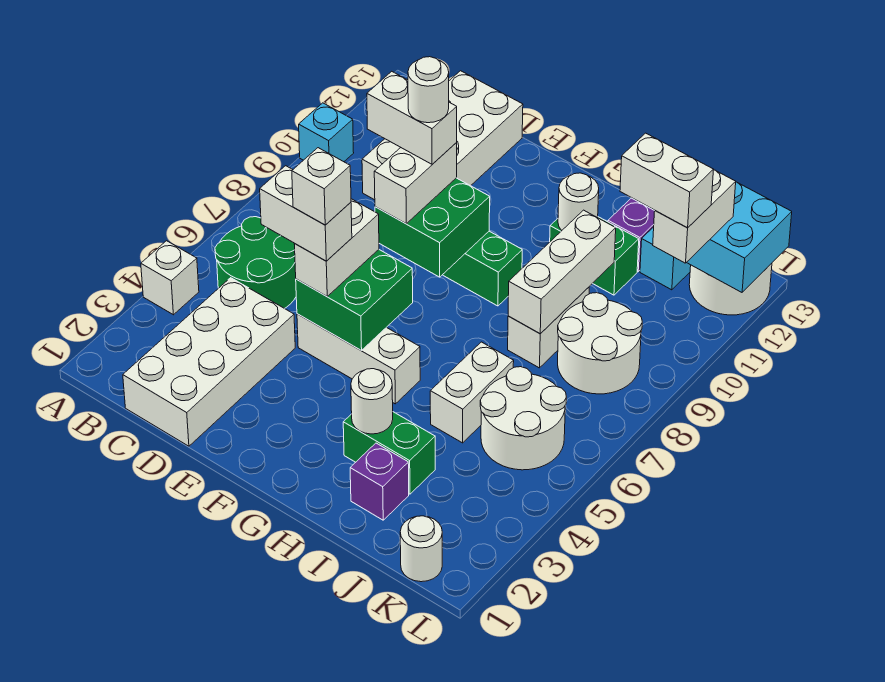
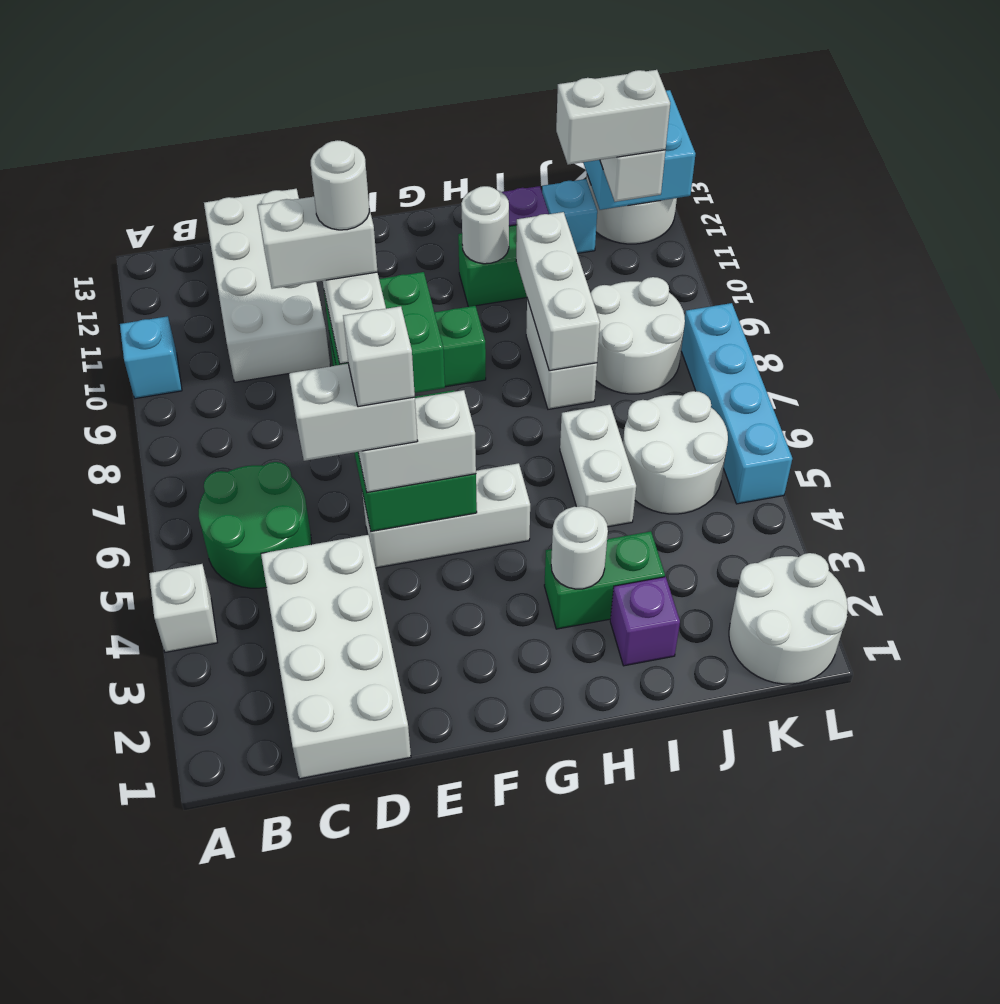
white brick E5:E6 level 3 -> white brick E5:F5 level 3
white round brick K1 level 1 -> white round brick K1:L2 level 1
none -> cyan brick L5:L8 level 1

